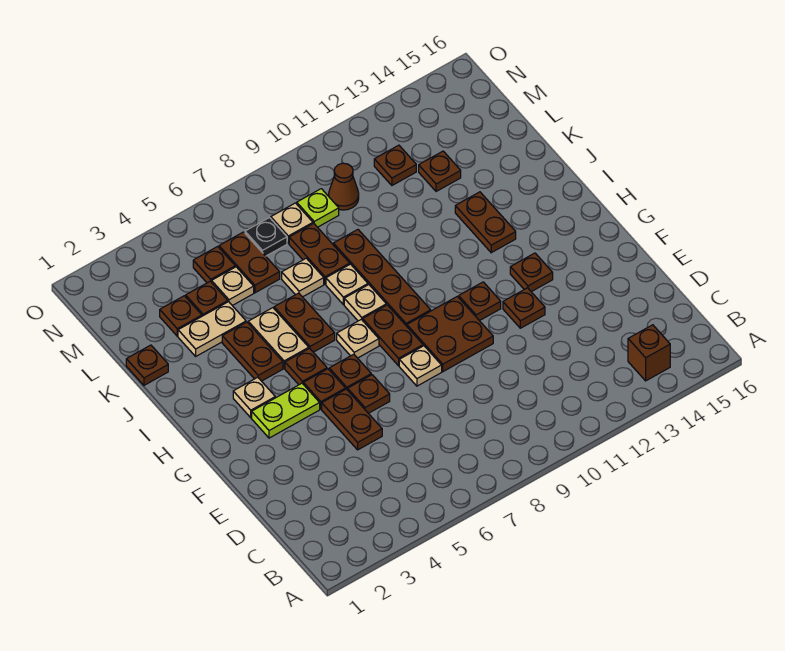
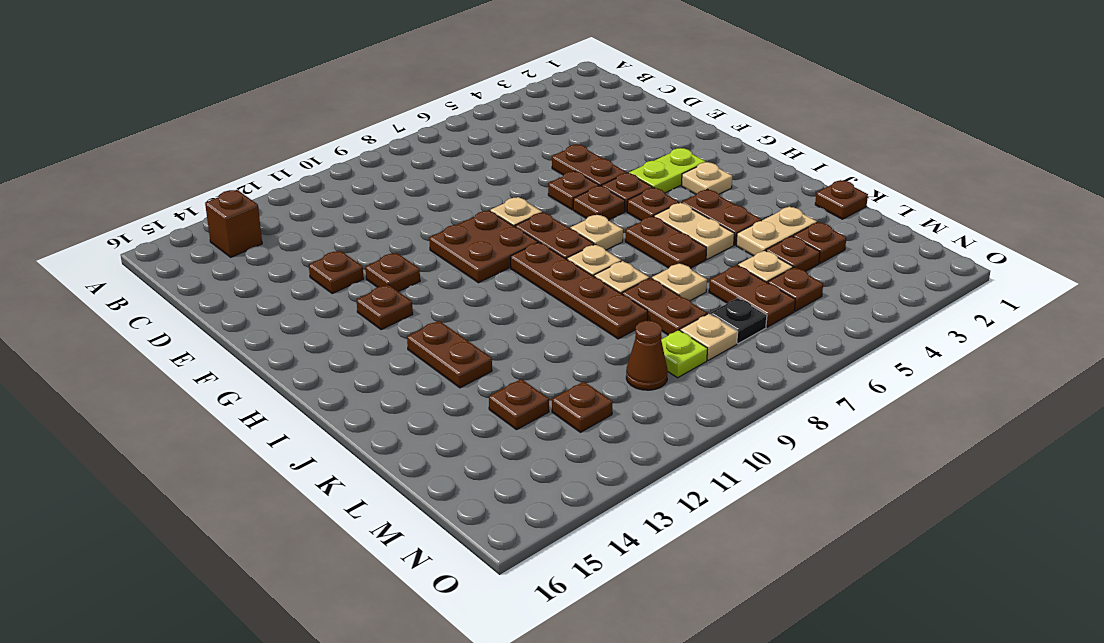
brown plate G11 level 1 -> brown plate E13 level 1

